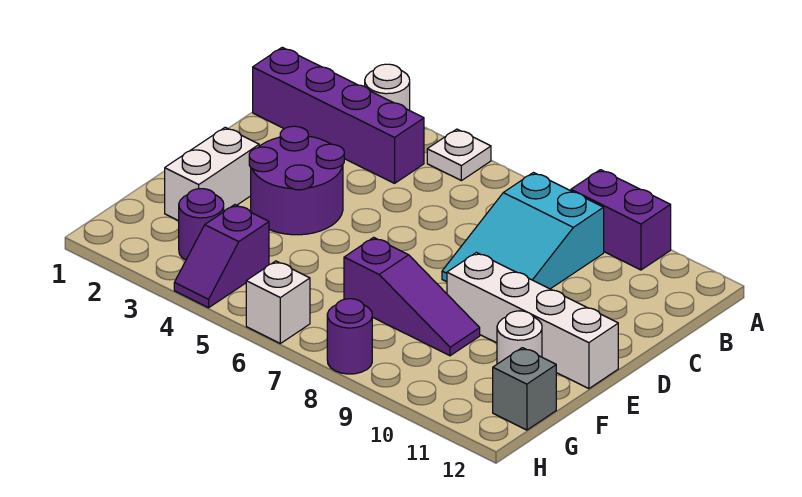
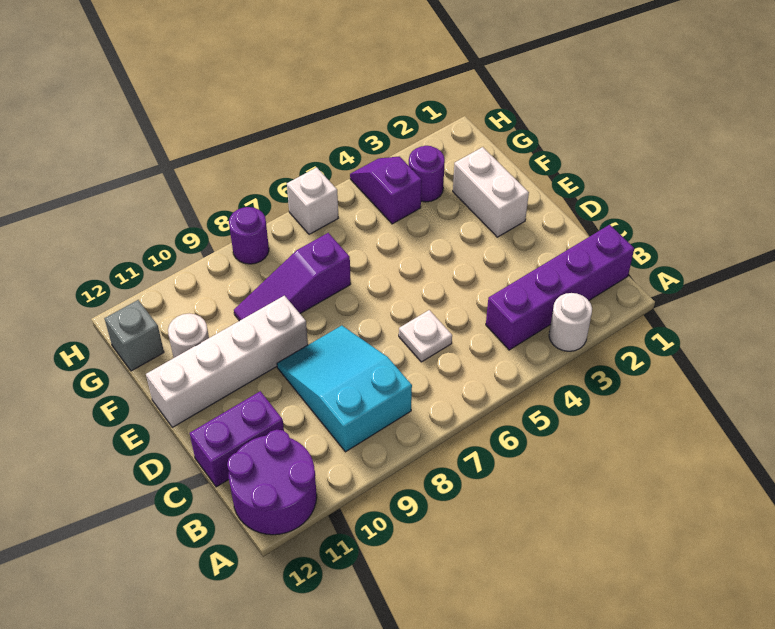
white plate A5 level 1 -> white plate C6 level 1
purple brick A9:A10 level 1 -> purple brick C11:C12 level 1
purple round brick D3:E4 level 1 -> purple round brick A11:B12 level 1

